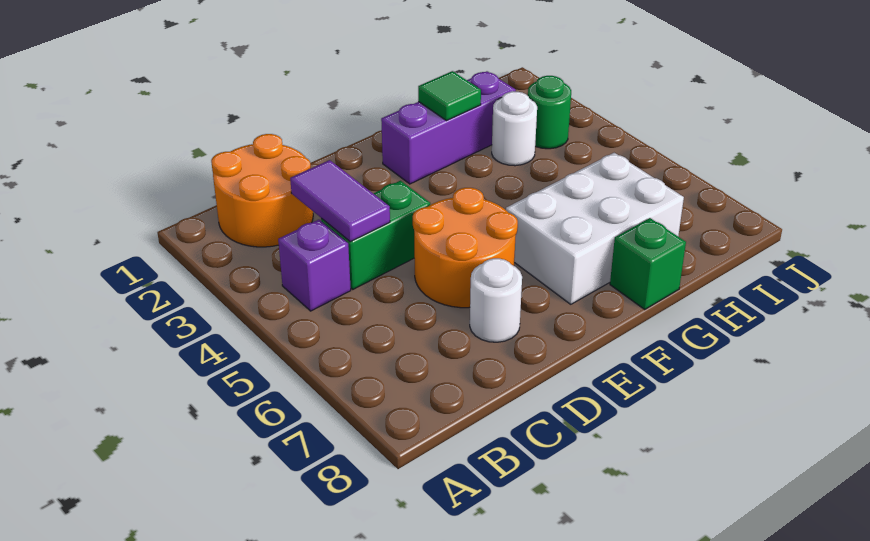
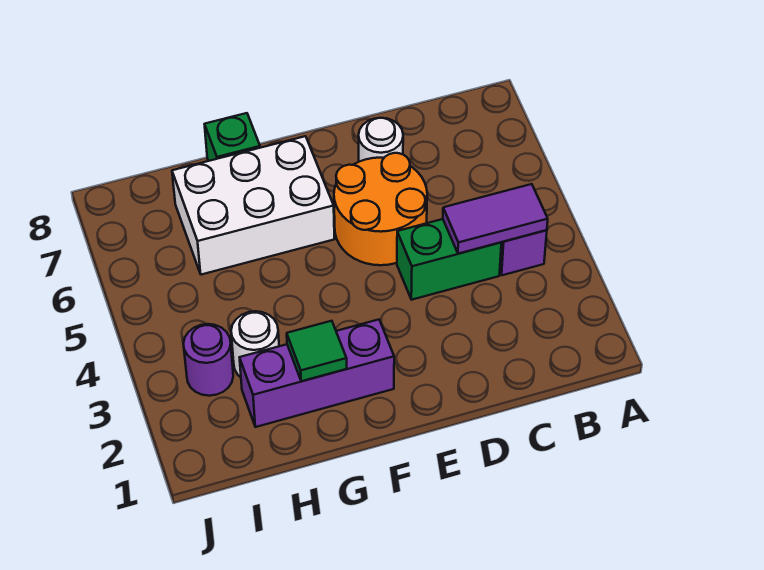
orange round brick B1:C2 level 1 -> none
purple tile C3:C4 level 2 -> purple tile B4:C4 level 2
green round brick I3 level 1 -> purple round brick I3 level 1

